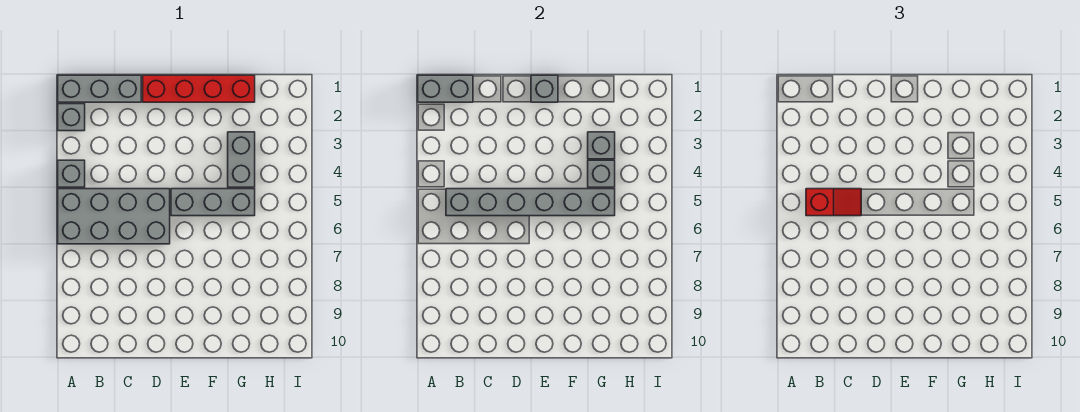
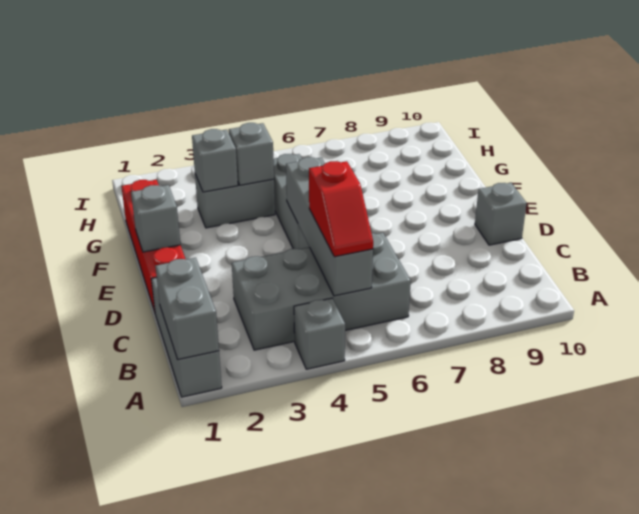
grey brick A2 level 1 -> grey brick D10 level 1
grey brick A5:D6 level 1 -> grey brick B3:C6 level 1
grey brick B5:G5 level 2 -> grey brick B5:E5 level 2
red slope B5:C5 level 3 top B -> red slope B5:C5 level 3 top C

